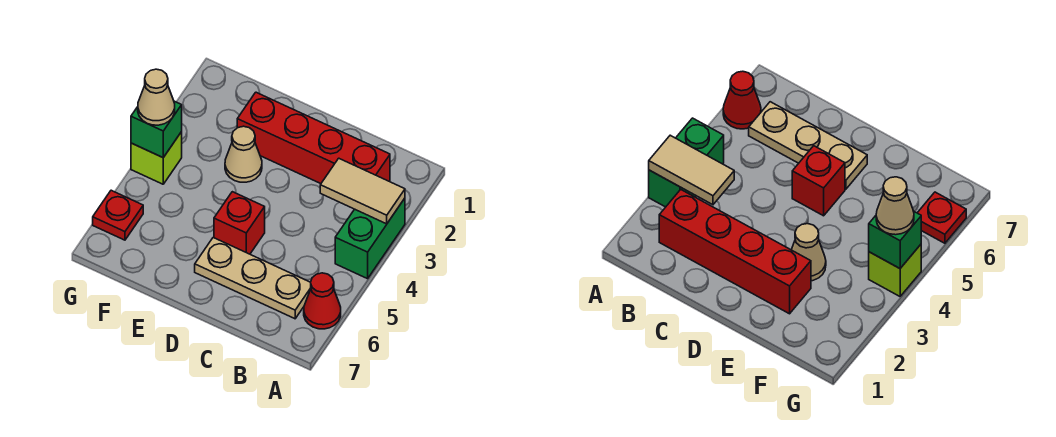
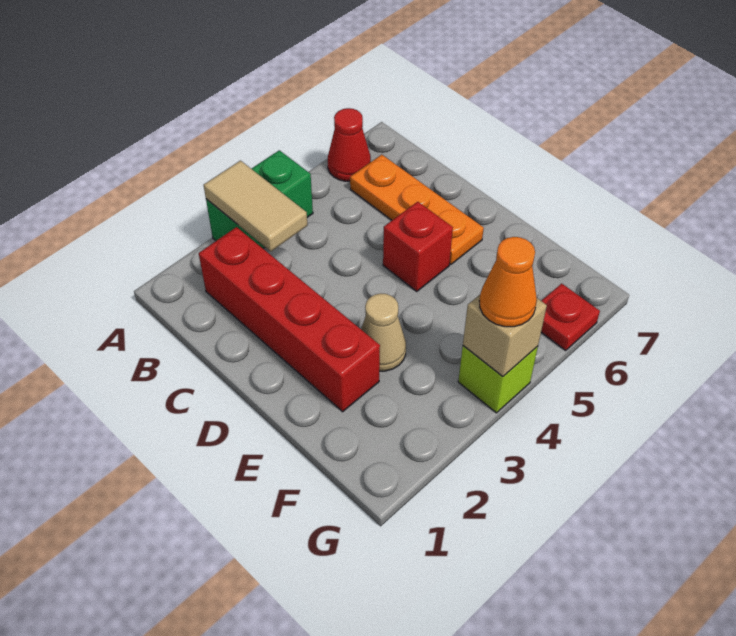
tan plate B6:D6 level 1 -> orange plate B6:D6 level 1
green brick G4 level 2 -> tan brick G4 level 2
tan cone G4 level 3 -> orange cone G4 level 3

